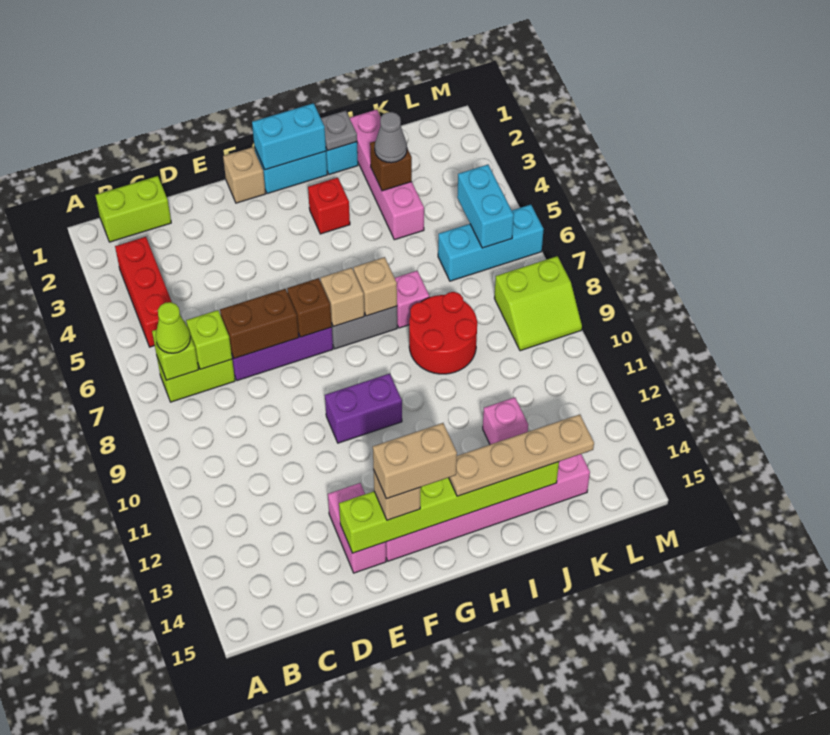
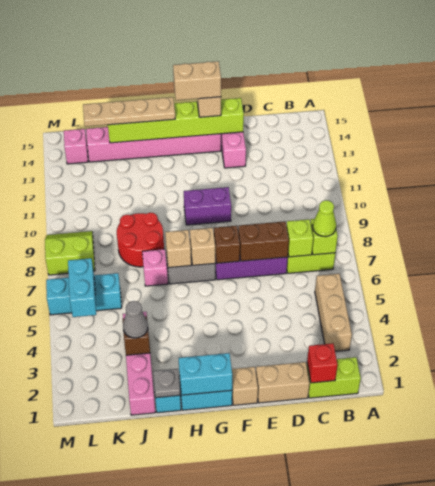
red brick B3:B5 level 1 -> tan brick B3:B5 level 1
none -> tan brick D1:E1 level 1
red brick H3 level 1 -> red brick C1 level 2
pink brick J12 level 1 -> pink brick L14 level 1

